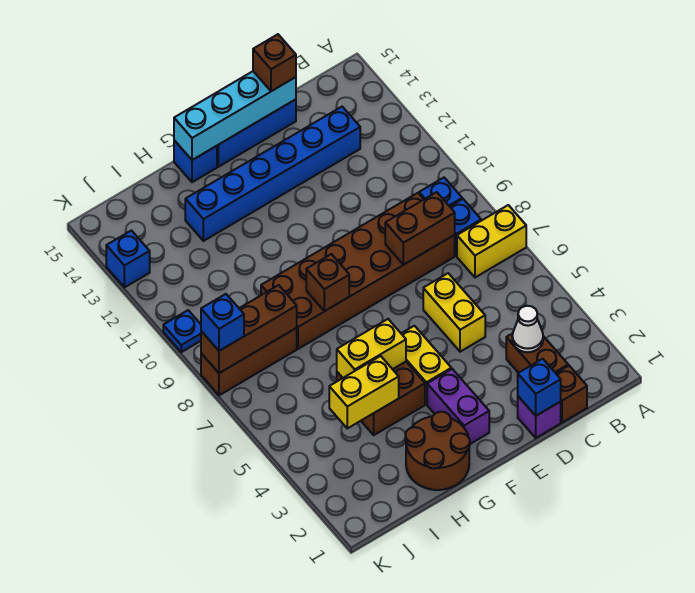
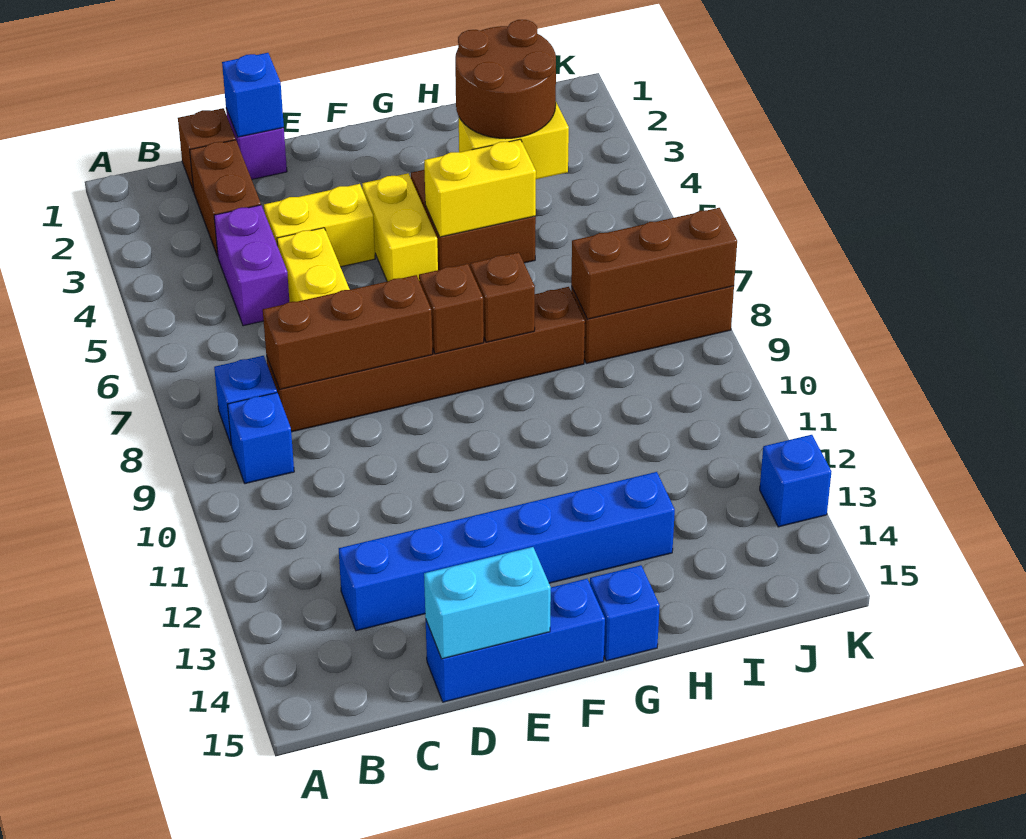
yellow brick A7:B7 level 1 -> yellow brick D4:E4 level 1
white cone C3 level 2 -> none
brown brick C8:H9 level 1 -> brown brick C8:H8 level 1
brown brick C8:D8 level 2 -> brown brick C8:E8 level 2
cyan brick D15:G15 level 2 -> cyan brick D15:E15 level 2
brown brick D15 level 3 -> brown brick F8 level 2
purple brick F2:F3 level 1 -> purple brick C4:C5 level 1
brown round brick G1:H2 level 1 -> brown round brick H3:I4 level 3
blue brick K8 level 3 -> none
blue plate K10 level 1 -> none

